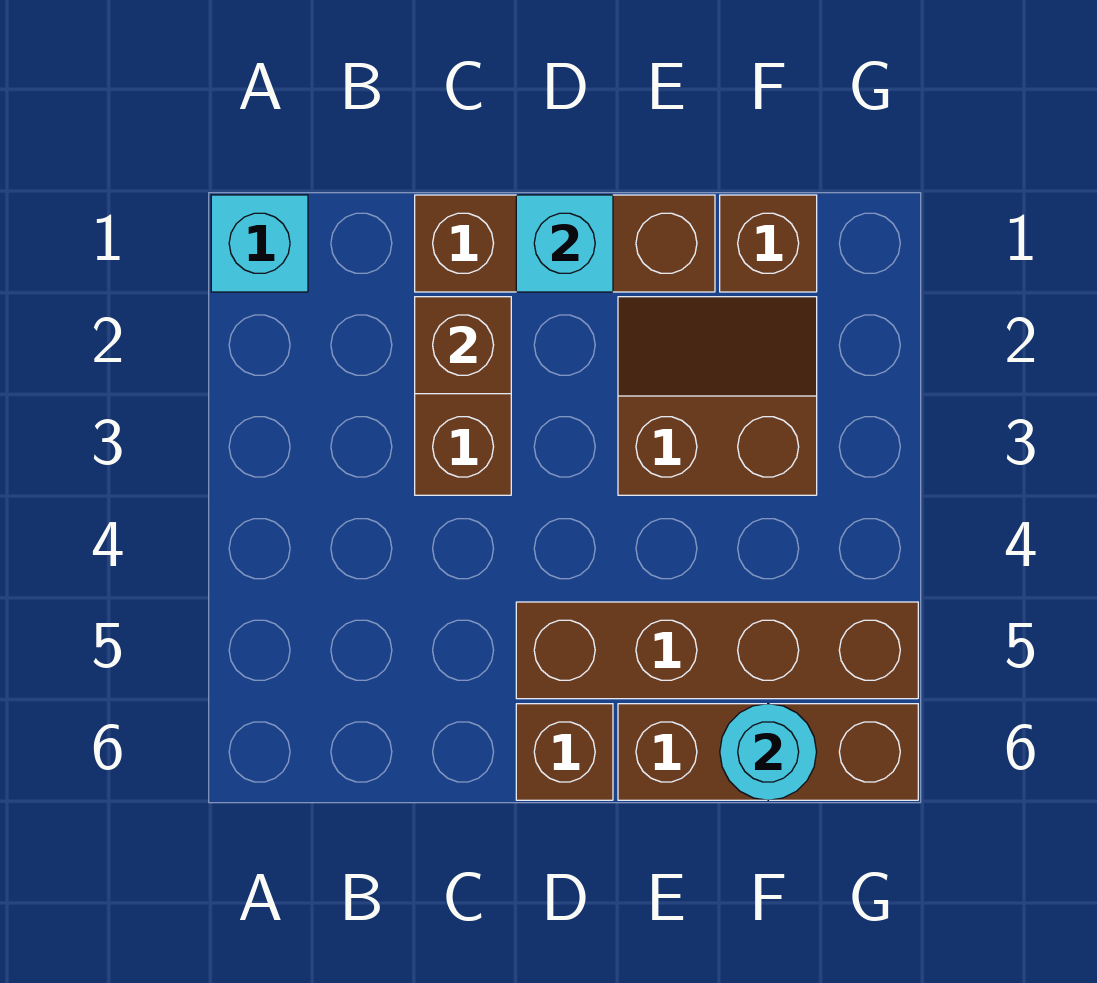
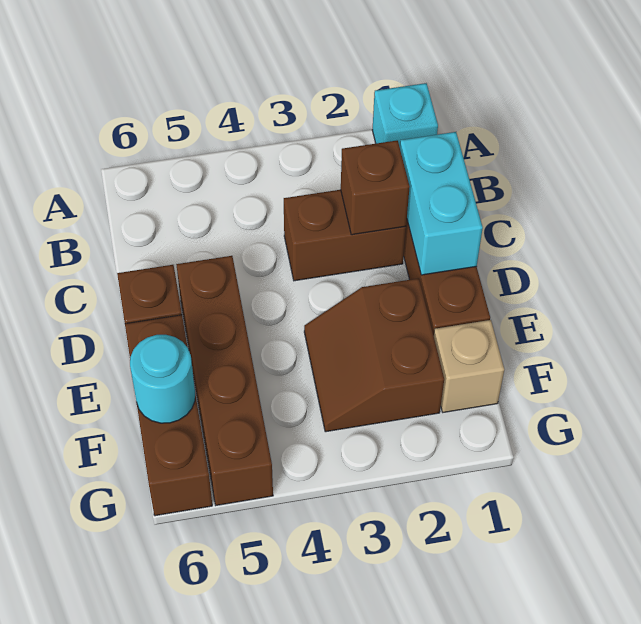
cyan brick D1 level 2 -> cyan brick C1:D1 level 2
brown slope E2:F3 level 1 top 3 -> brown slope E2:F3 level 1 top 2
brown brick F1 level 1 -> tan brick F1 level 1

